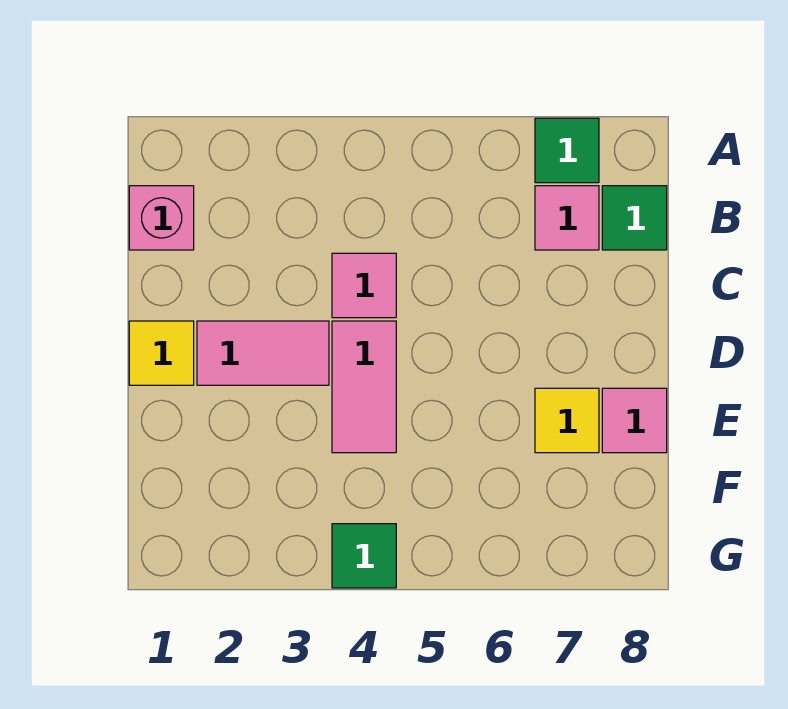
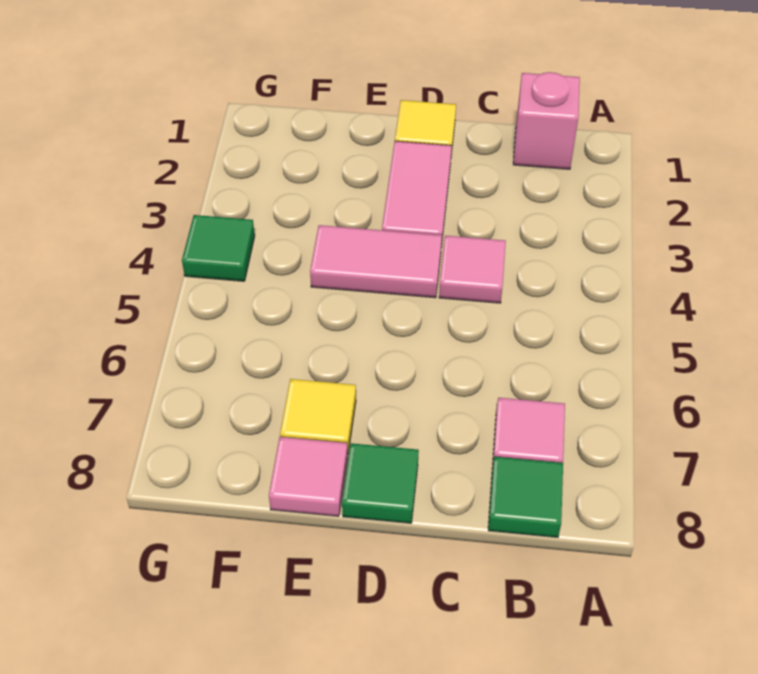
green tile A7 level 1 -> green tile D8 level 1

